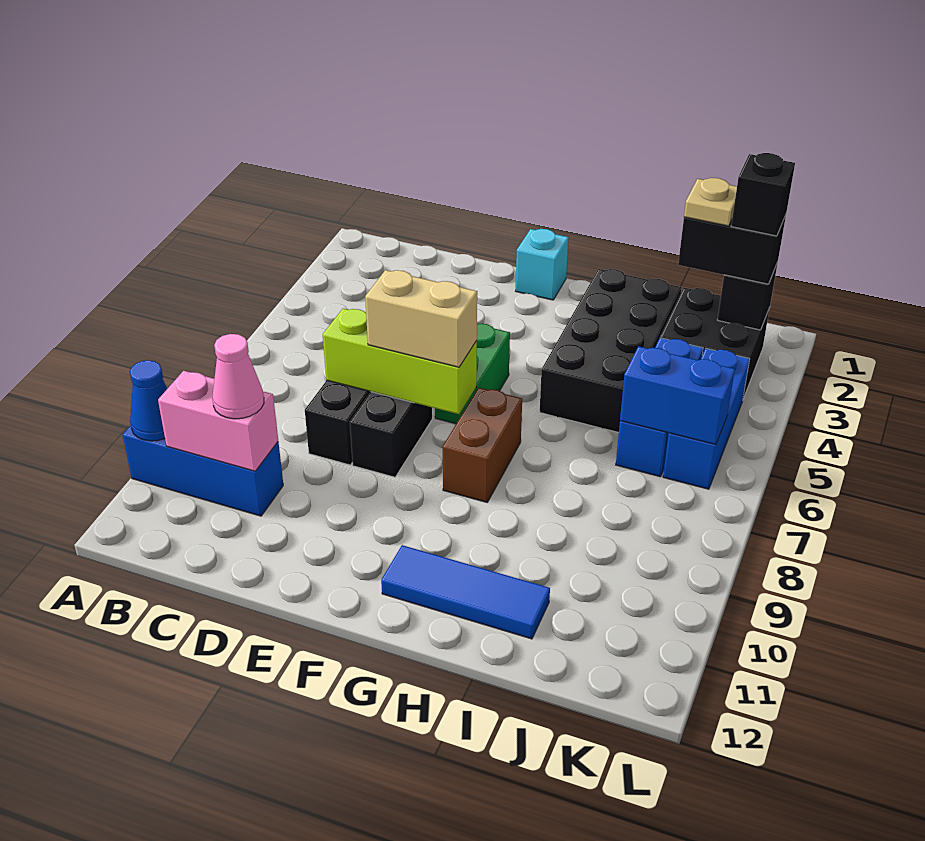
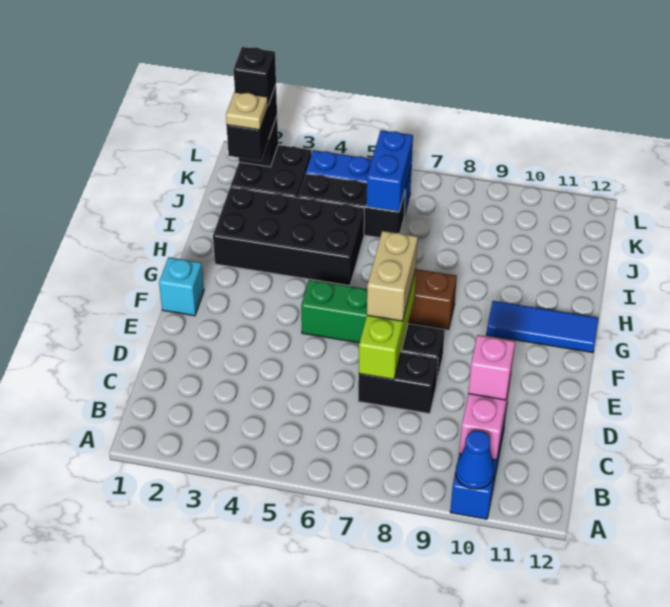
pink cone C10 level 3 -> pink brick C10 level 3
blue tile G11:I11 level 1 -> blue tile G10:G12 level 1
blue brick J4:J6 level 1 -> black brick J4:J6 level 1

